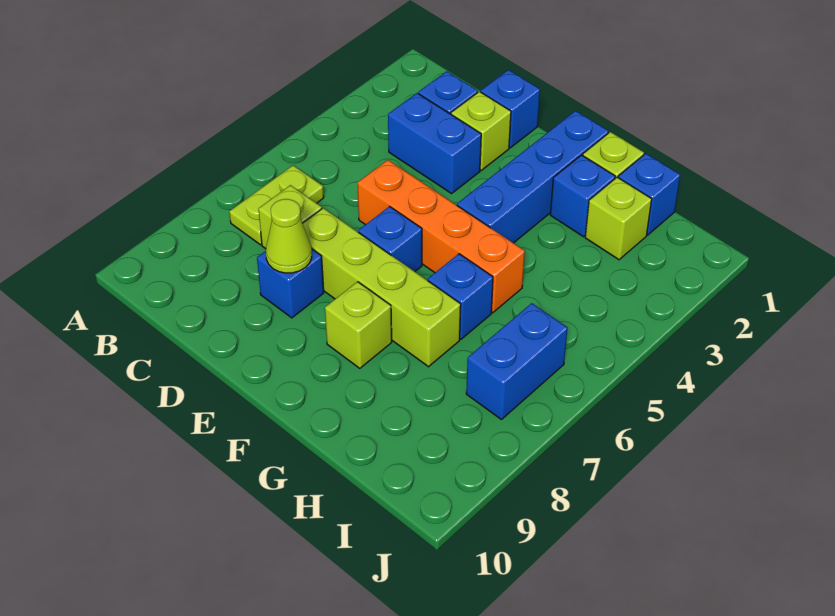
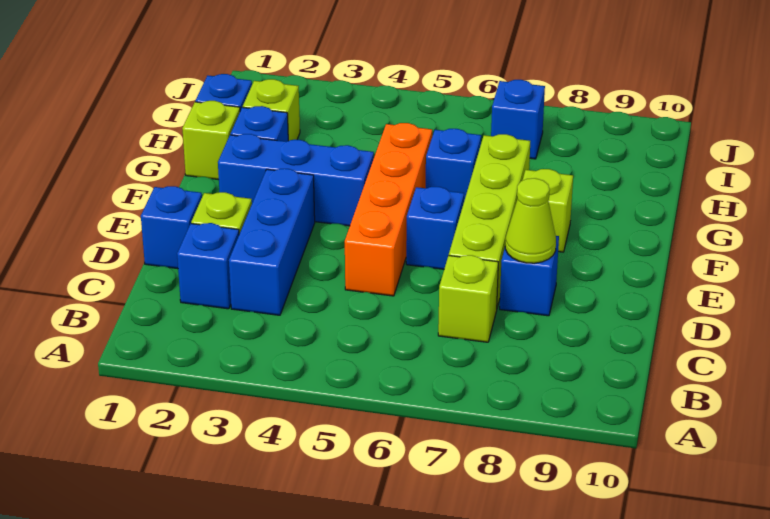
lime plate B6:B7 level 1 -> none
blue brick C3:D3 level 1 -> blue brick C3:E3 level 1
blue brick F1:F4 level 1 -> blue brick F2:F4 level 1
blue brick I6:I7 level 1 -> blue brick I7 level 1

